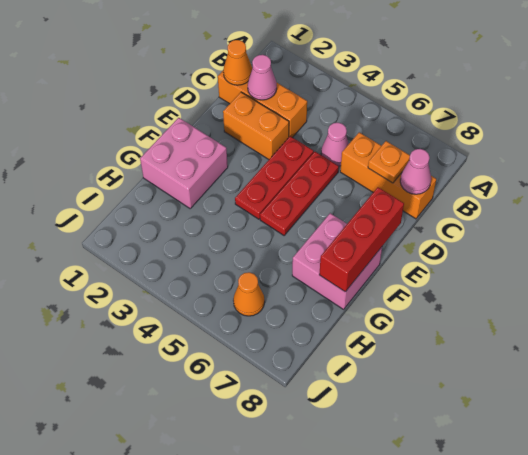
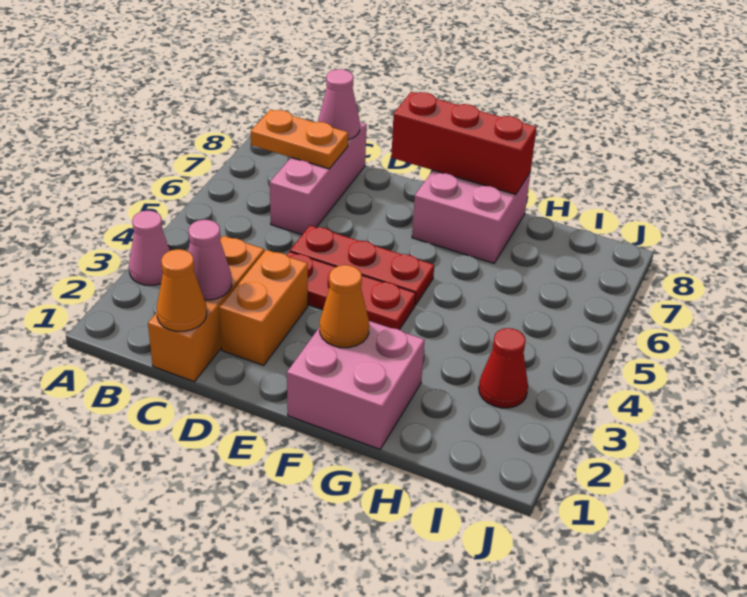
pink cone C5 level 1 -> pink cone A3 level 1
orange brick C6:C8 level 1 -> pink brick C6:C8 level 1
orange plate C7 level 2 -> orange plate B7:C7 level 2
none -> red cone I3 level 1
orange cone I6 level 1 -> orange cone F2 level 2

